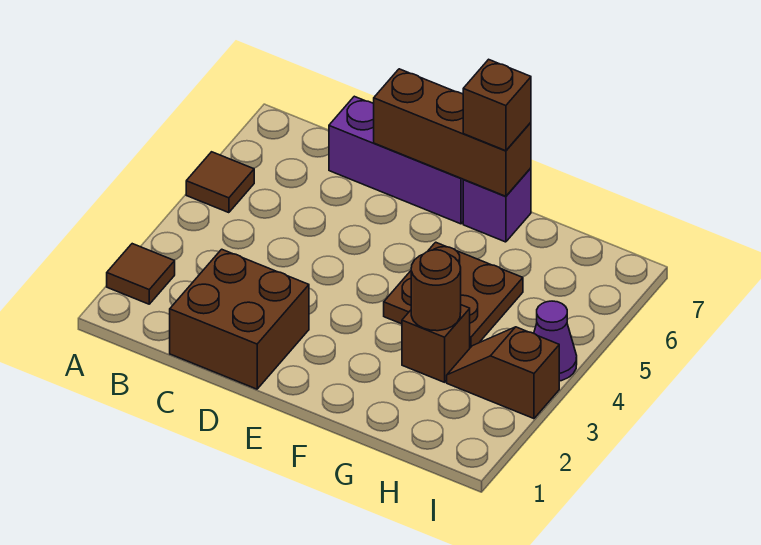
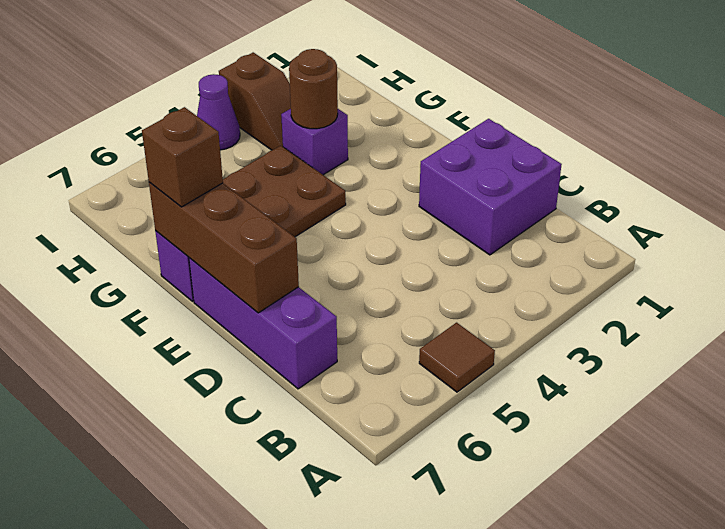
brown tile A2 level 1 -> none
brown brick C1:D2 level 1 -> purple brick C1:D2 level 1
brown brick G3 level 1 -> purple brick G3 level 1

